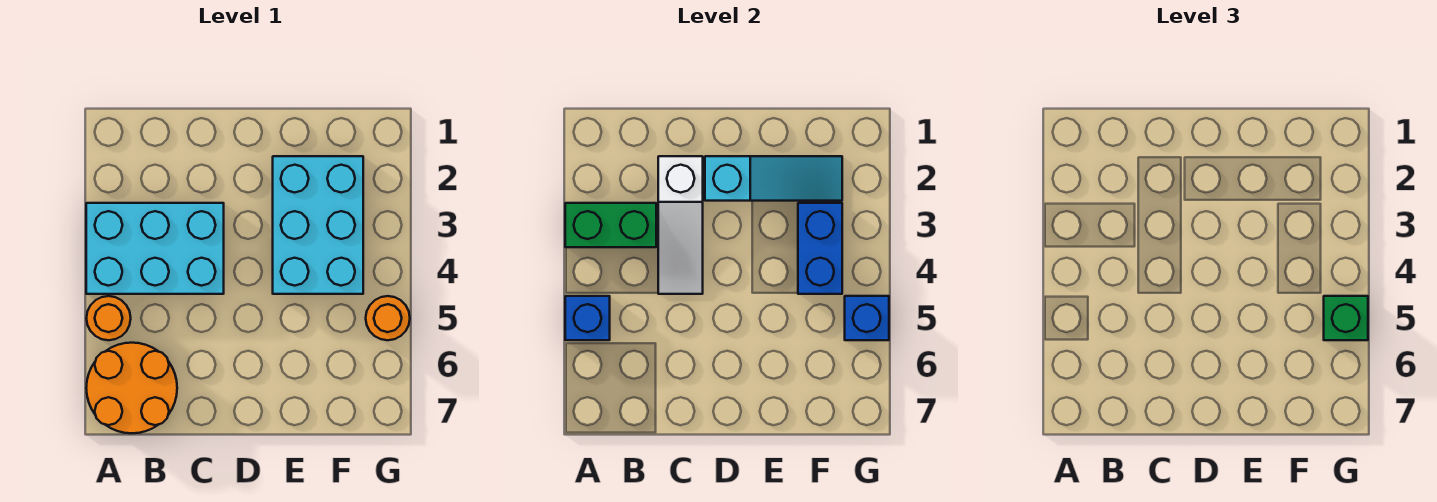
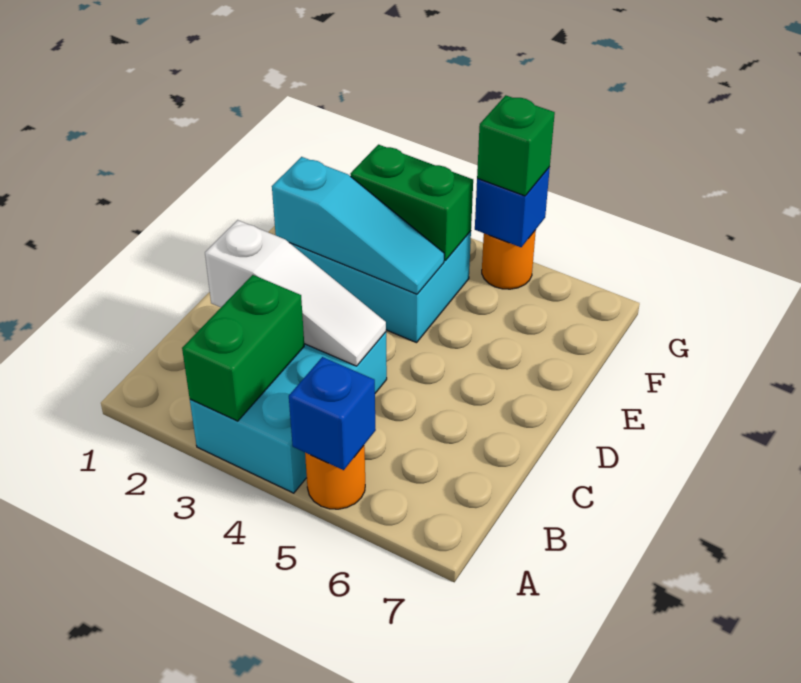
orange round brick A6:B7 level 1 -> none
cyan slope D2:F2 level 2 top D -> cyan slope E2:E4 level 2 top 2
blue brick F3:F4 level 2 -> green brick F3:F4 level 2

